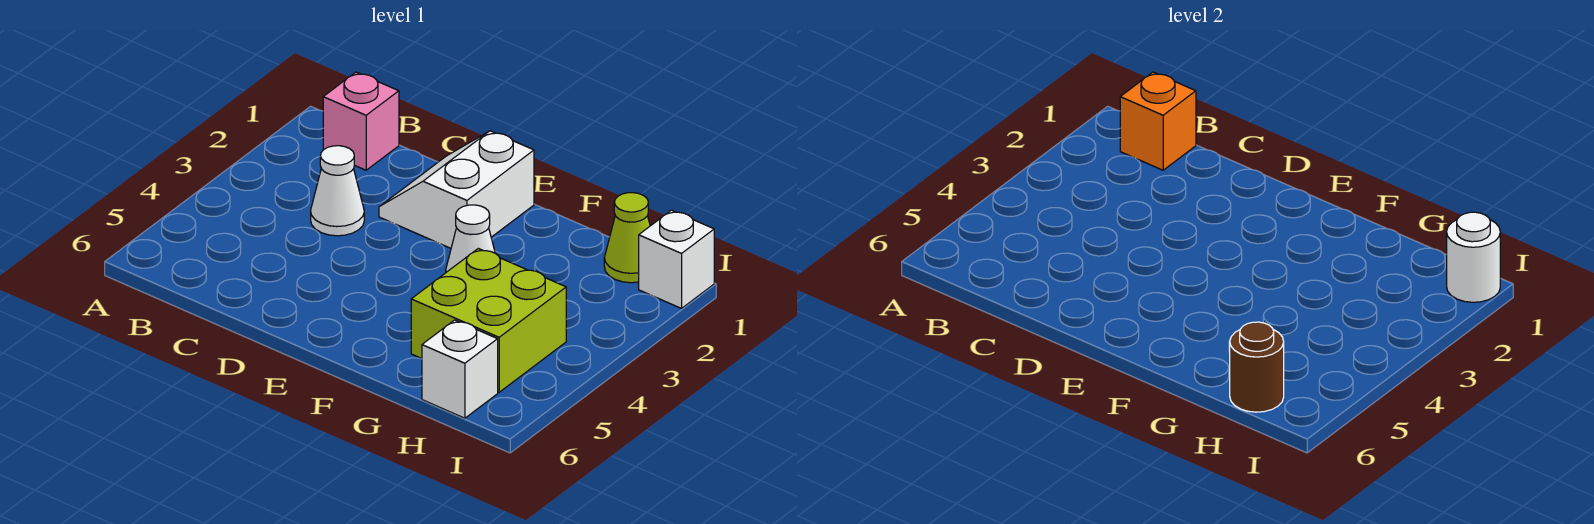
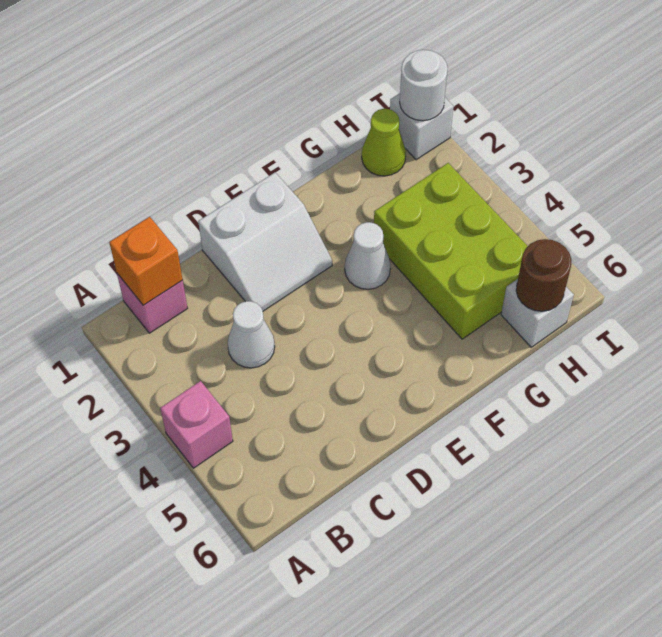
none -> pink brick A4 level 1
white slope D1:E2 level 1 top E -> white slope D1:E2 level 1 top 1
lime brick G4:H5 level 1 -> lime brick G3:H5 level 1

